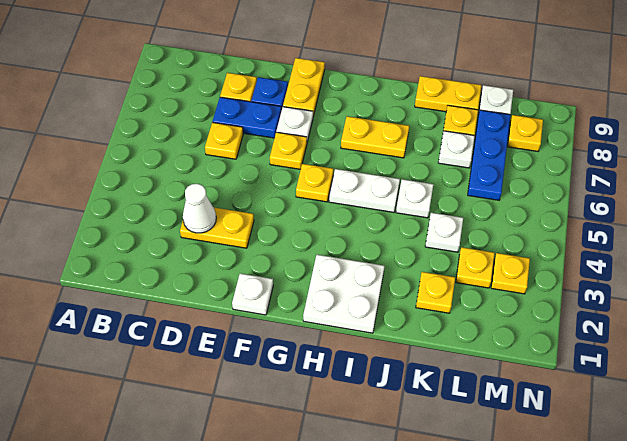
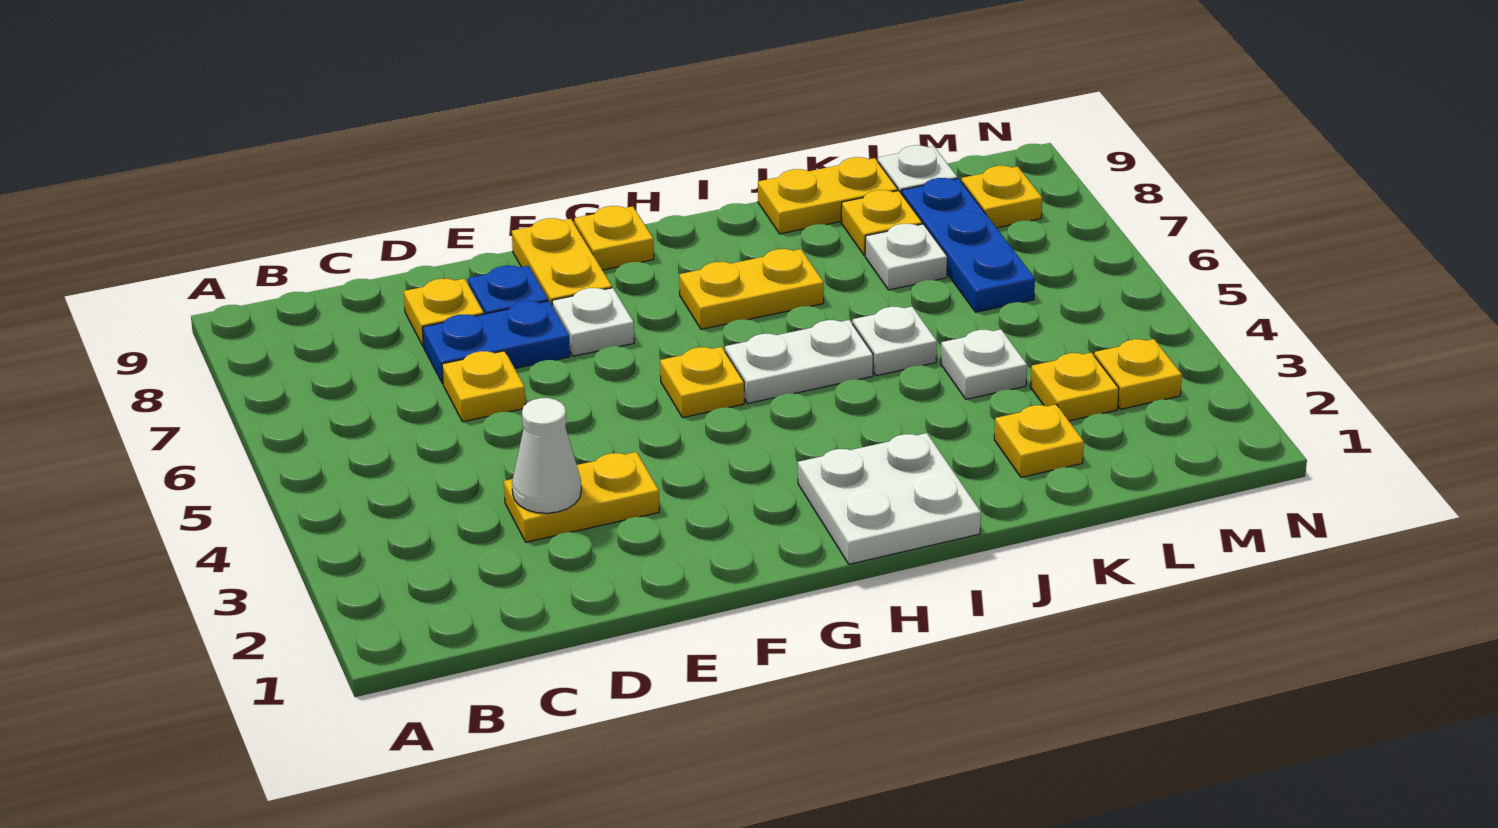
white plate F1 level 1 -> none
yellow plate F6 level 1 -> yellow plate G9 level 1

